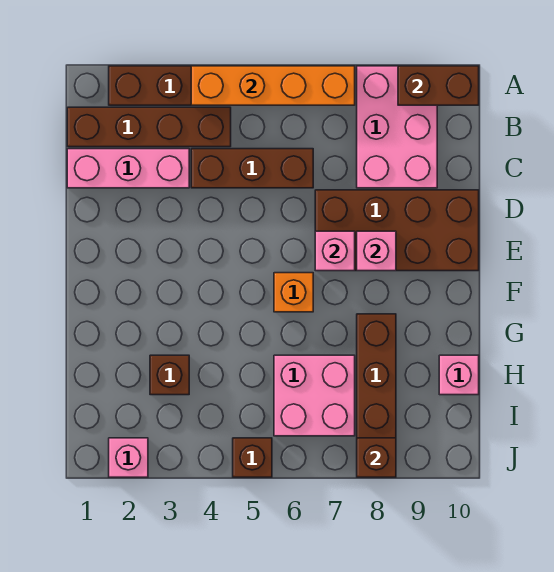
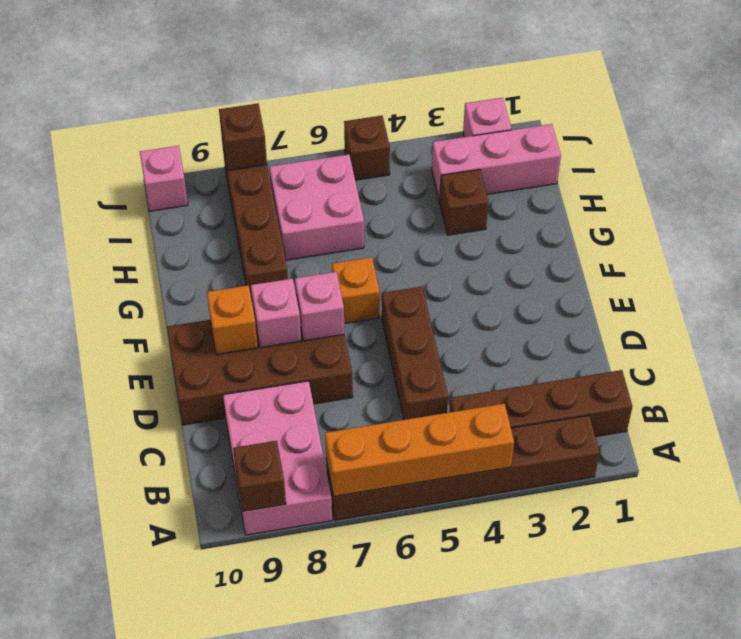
brown brick A9:A10 level 2 -> brown brick A9 level 2
pink brick C1:C3 level 1 -> pink brick I1:I3 level 1
brown brick C4:C6 level 1 -> brown brick C5:E5 level 1
none -> orange brick E9 level 2
pink brick H10 level 1 -> pink brick J10 level 1

